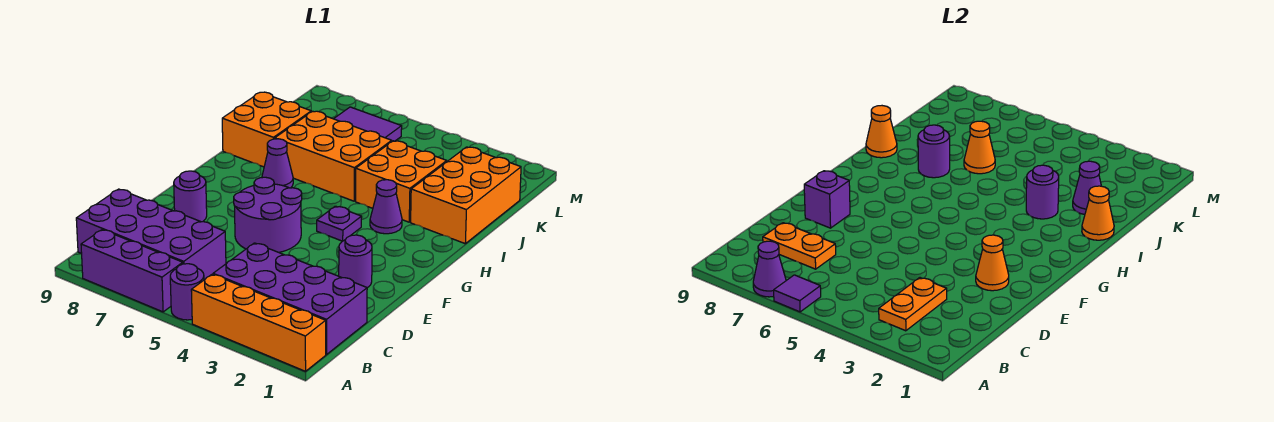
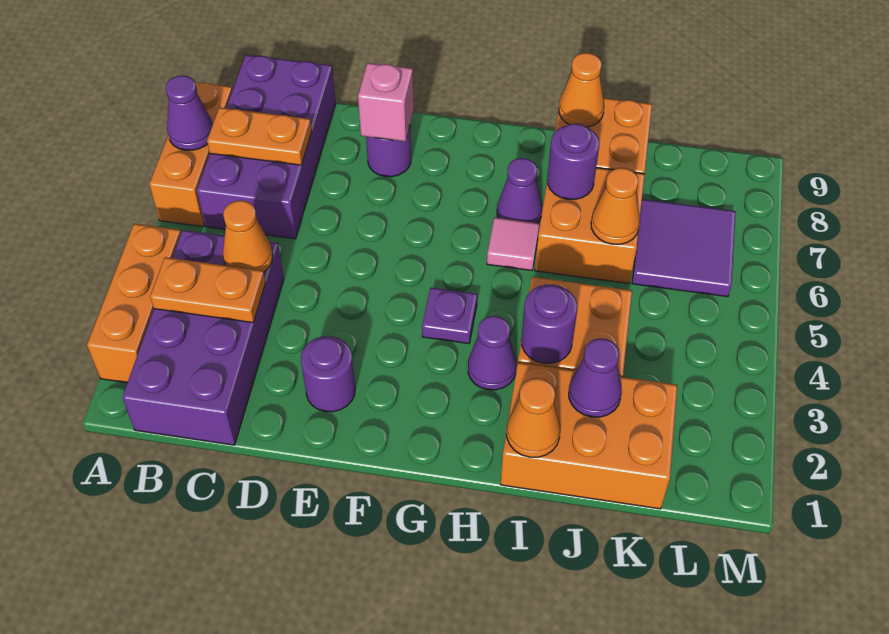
orange brick A1:A4 level 1 -> orange brick A2:A4 level 1
purple round brick A5 level 1 -> none
purple brick A6:A8 level 1 -> orange brick A6:A8 level 1
purple tile A6 level 2 -> none
orange plate C7:C8 level 2 -> orange plate B7:C7 level 2
orange cone E2 level 2 -> orange cone C4 level 2
purple round brick E5:F6 level 1 -> none
purple brick E8 level 2 -> pink brick E8 level 2
none -> pink tile H6 level 1
orange brick I5:J7 level 1 -> orange brick I6:J7 level 1

